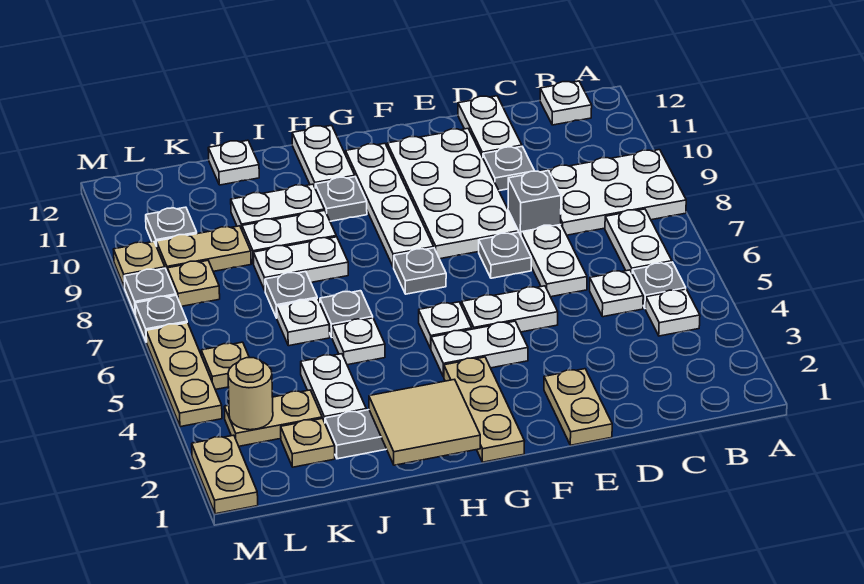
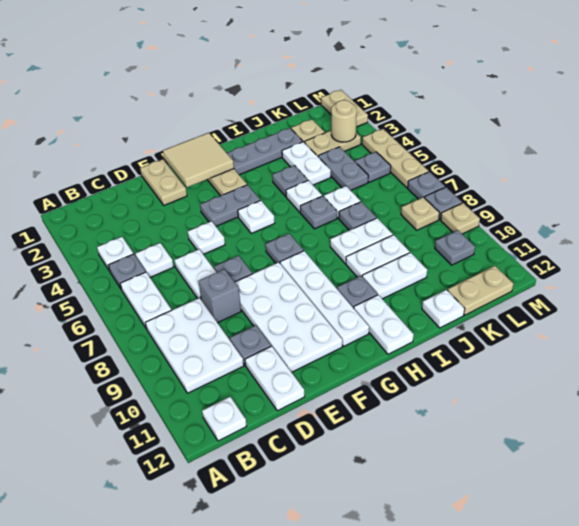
white plate A8:C9 level 1 -> white plate B8:C10 level 1
white plate E5:F5 level 1 -> white plate E5 level 1
white plate F4:G4 level 1 -> grey plate F4:G4 level 1
tan tile H1:I2 level 2 -> tan tile F1:G2 level 2
none -> grey plate I4 level 1
none -> grey plate K4:K5 level 1
tan plate K9:L9 level 1 -> tan plate K12:L12 level 1
tan plate L5 level 1 -> grey plate L5 level 1

